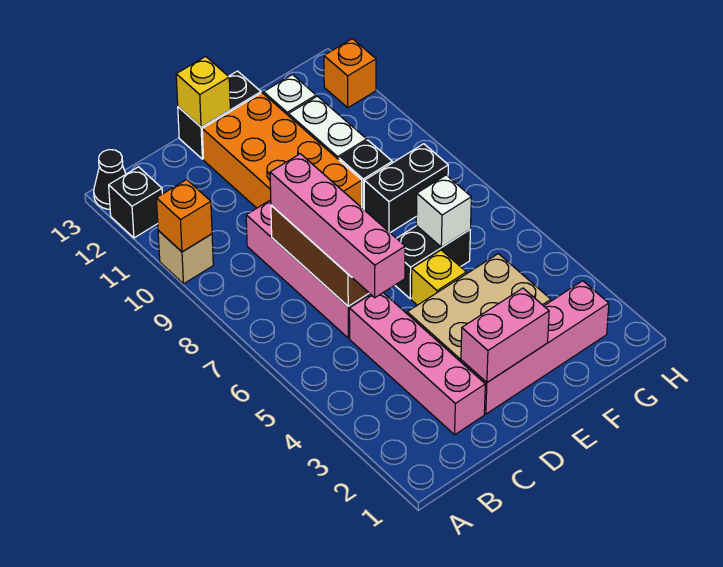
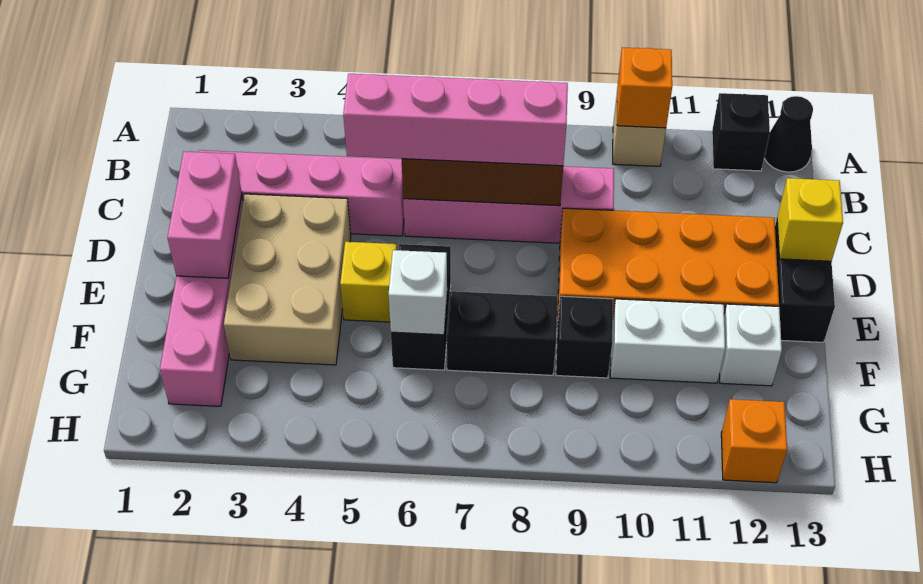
black brick F8:G8 level 1 -> black brick F7:F8 level 1

